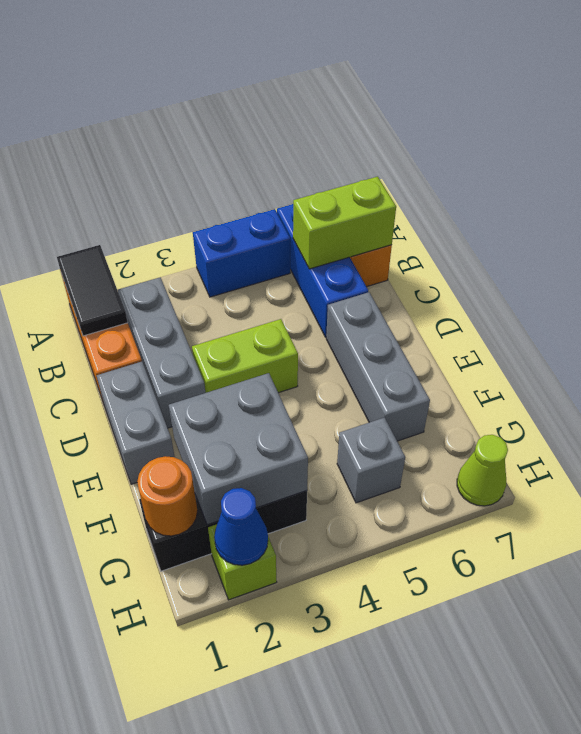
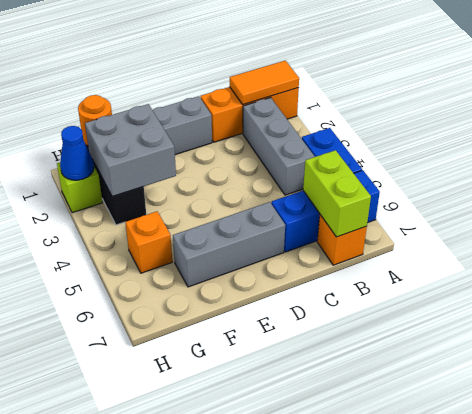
black tile A1:B1 level 2 -> orange tile A1:B1 level 2
grey brick B2:D2 level 1 -> grey brick B2:B4 level 1
lime brick D3:D4 level 1 -> none
grey brick G5 level 1 -> orange brick G5 level 1
lime cone H7 level 1 -> none

